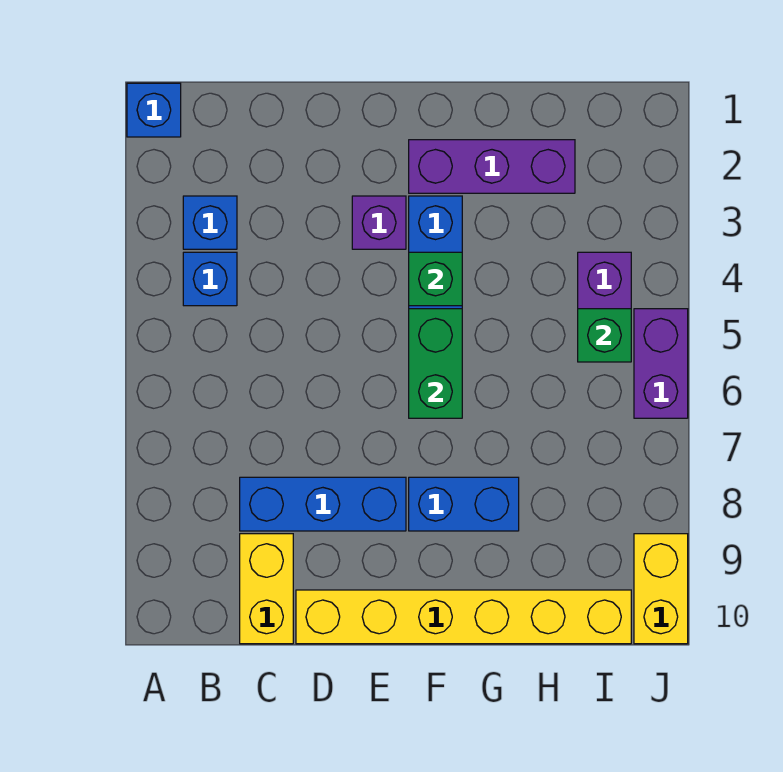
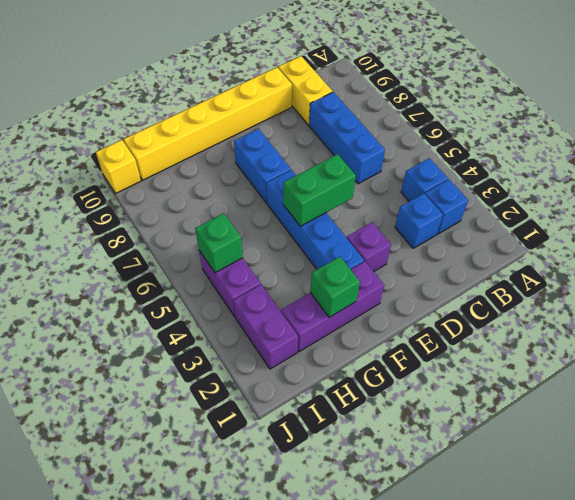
blue brick A1 level 1 -> blue brick C3 level 1
blue brick C8:E8 level 1 -> blue brick C6:C8 level 1
green brick F4 level 2 -> green brick G2 level 2
green brick F5:F6 level 2 -> green brick E5:F5 level 2
blue brick F8:G8 level 1 -> blue brick F7:F8 level 1
purple brick J5:J6 level 1 -> purple brick I2:I3 level 1
yellow brick J9:J10 level 1 -> yellow brick J10 level 1

